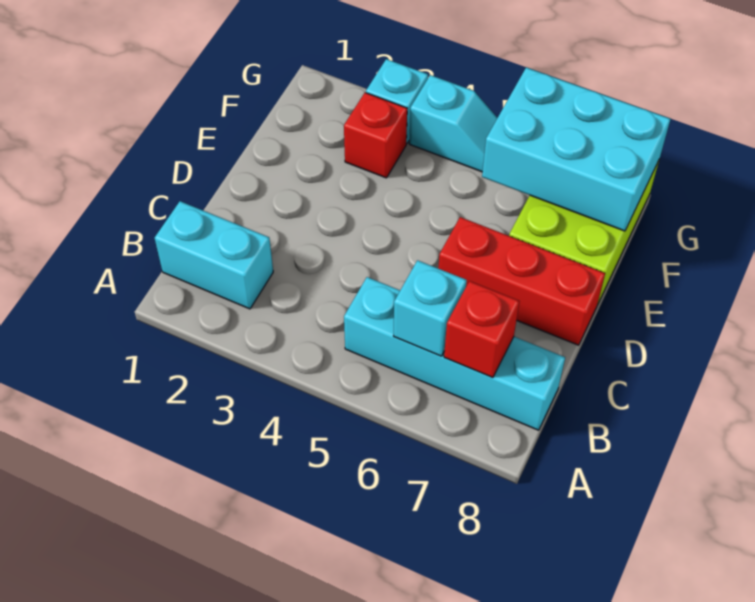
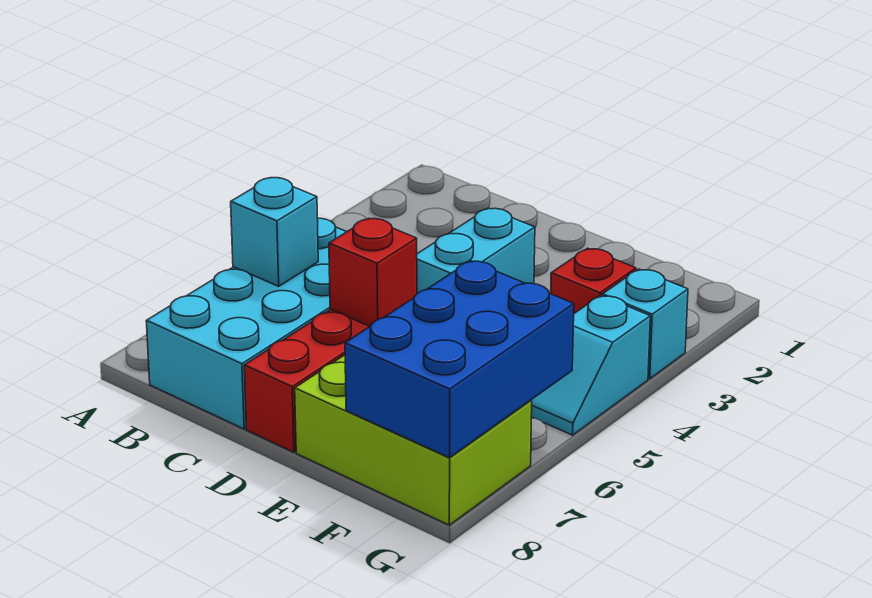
cyan brick B1:B2 level 1 -> cyan brick D3:D4 level 1
cyan brick B5:B8 level 1 -> cyan brick B5:C8 level 1
red brick B7 level 2 -> red brick D6 level 2
cyan brick F6:G8 level 2 -> blue brick F6:G8 level 2

